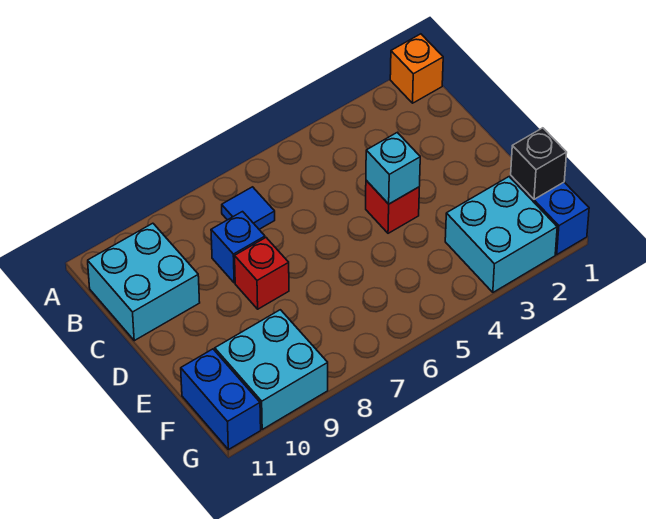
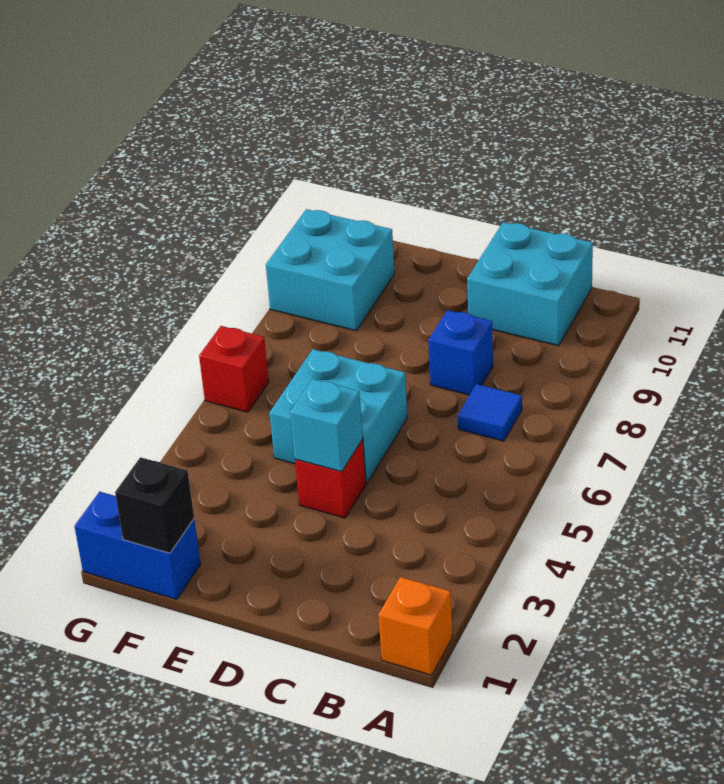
red brick D8 level 1 -> red brick G6 level 1
cyan brick F2:G3 level 1 -> cyan brick D5:E6 level 1
blue brick F11:G11 level 1 -> none

